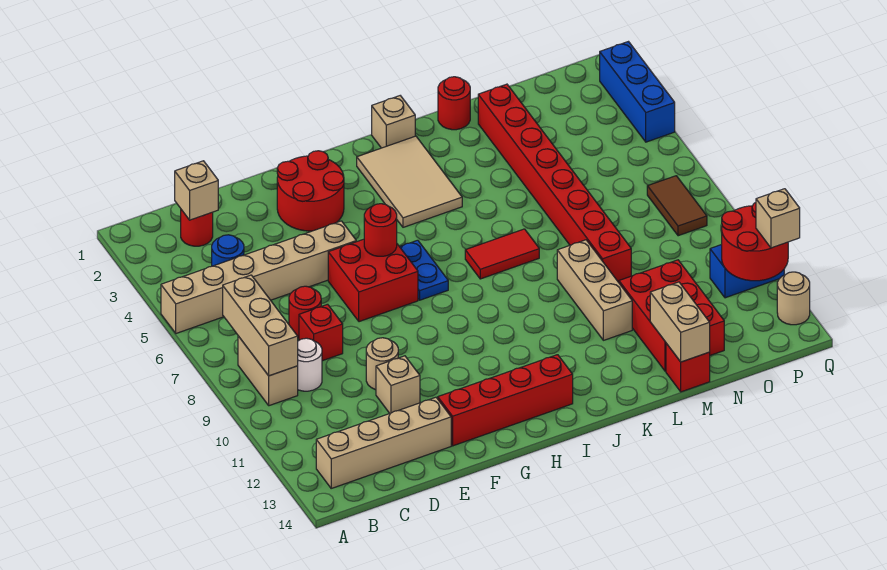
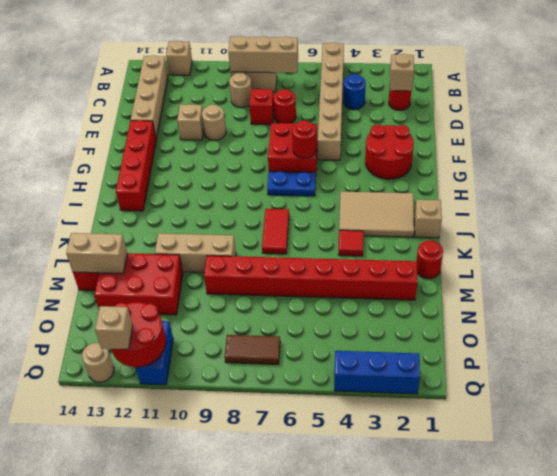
none -> tan brick A12 level 1
white round brick C9 level 1 -> tan round brick C9 level 1
none -> red tile K4 level 1

